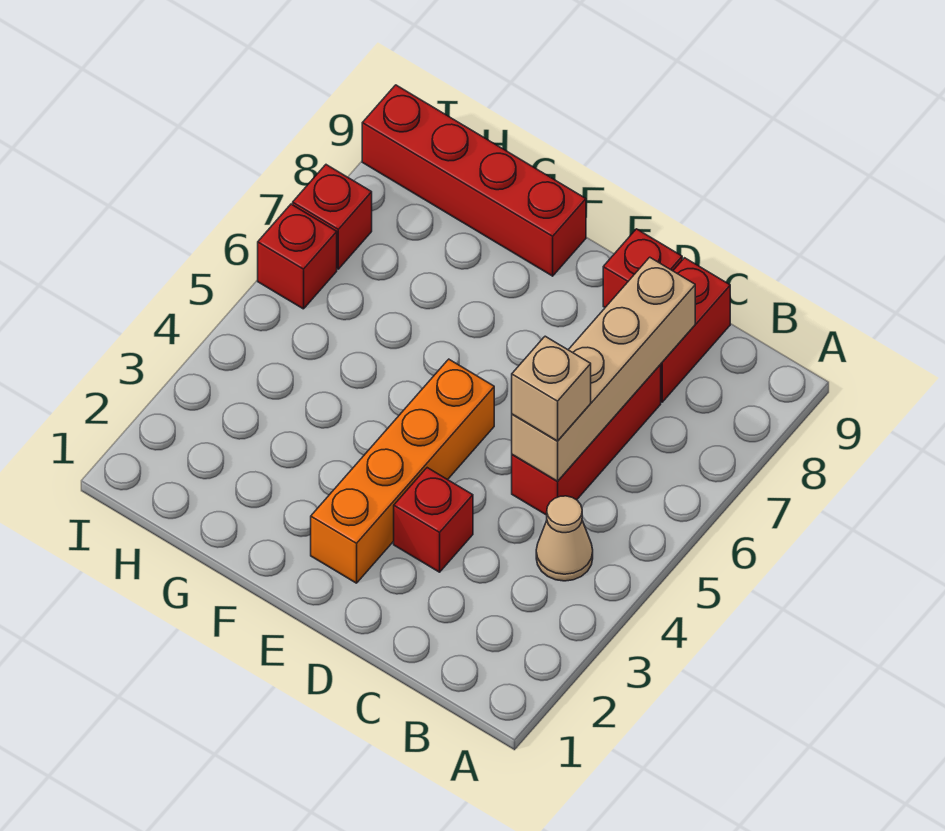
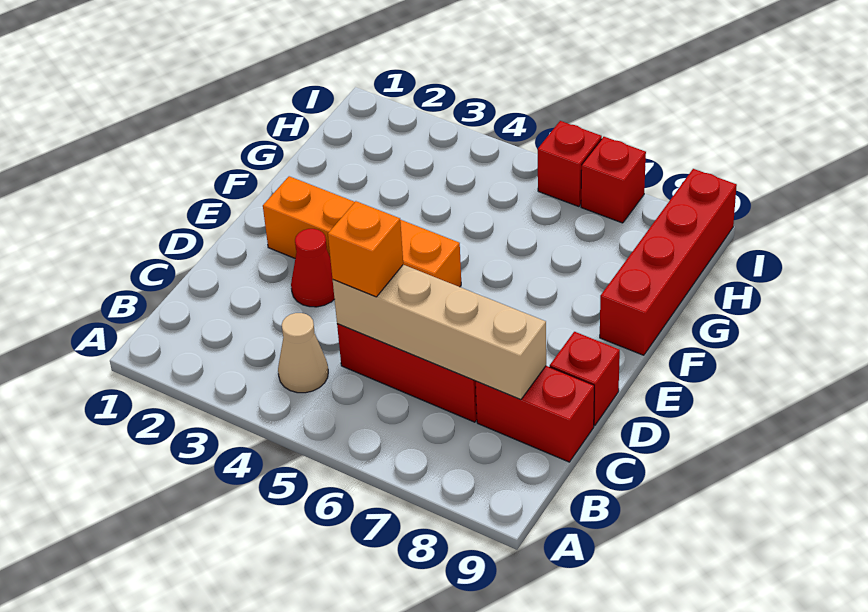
tan brick C5 level 3 -> orange brick C5 level 3
red brick D3 level 1 -> red cone D3 level 1

